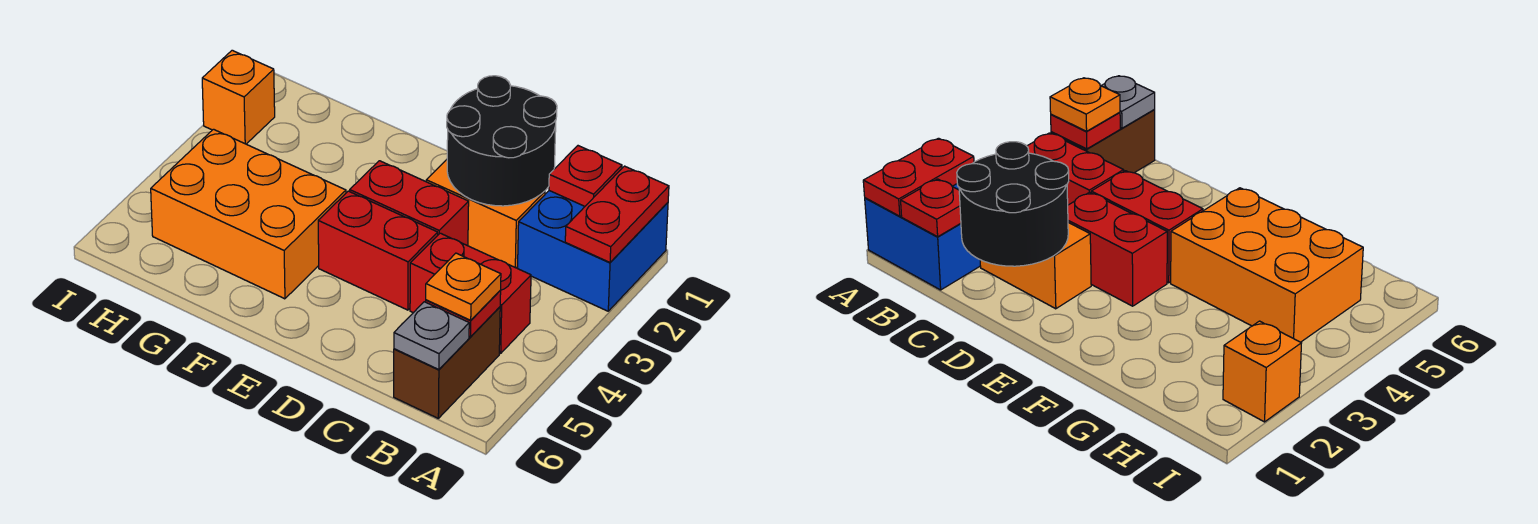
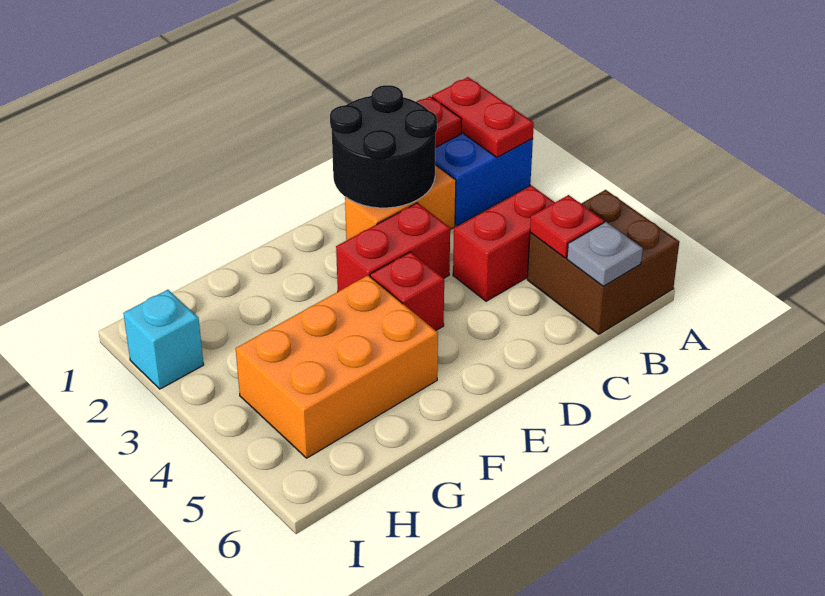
brown brick B5:B6 level 1 -> brown brick A5:B6 level 1
orange plate B5 level 3 -> none
red brick D4:E4 level 1 -> red brick E4 level 1
orange brick I2 level 1 -> cyan brick I2 level 1

